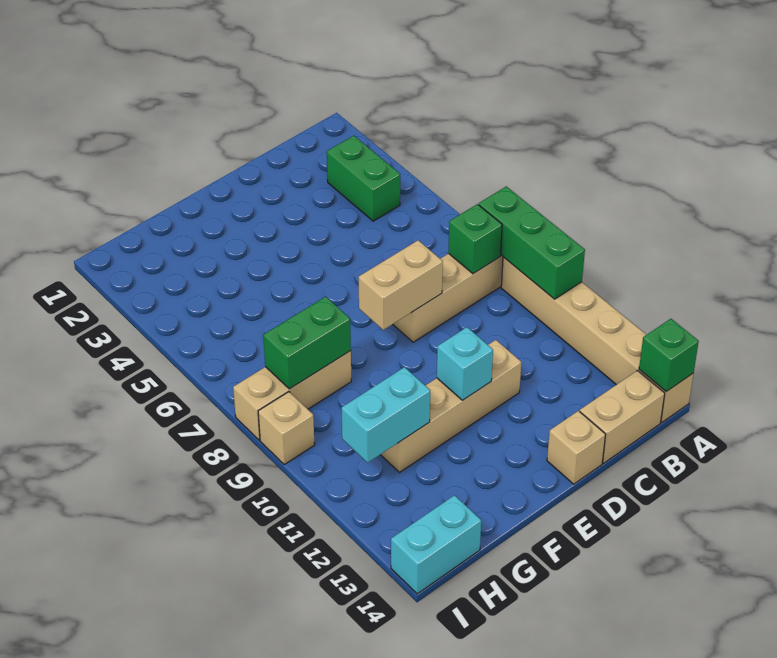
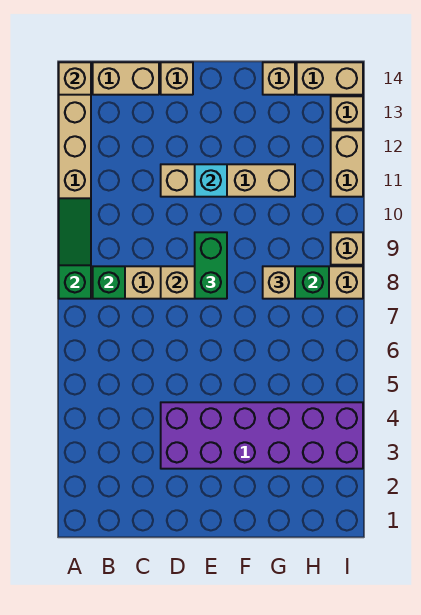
green brick A8:A10 level 2 -> green slope A8:A10 level 2 top 8
green brick A14 level 2 -> tan brick A14 level 2
green brick B3:B4 level 1 -> green brick E8:E9 level 3
none -> purple brick D3:I4 level 1
none -> tan brick G8 level 3
cyan brick G11:H11 level 2 -> none
none -> tan brick G14 level 1
cyan brick H14:I14 level 1 -> tan brick H14:I14 level 1
none -> tan brick I11:I12 level 1
none -> tan brick I13 level 1

